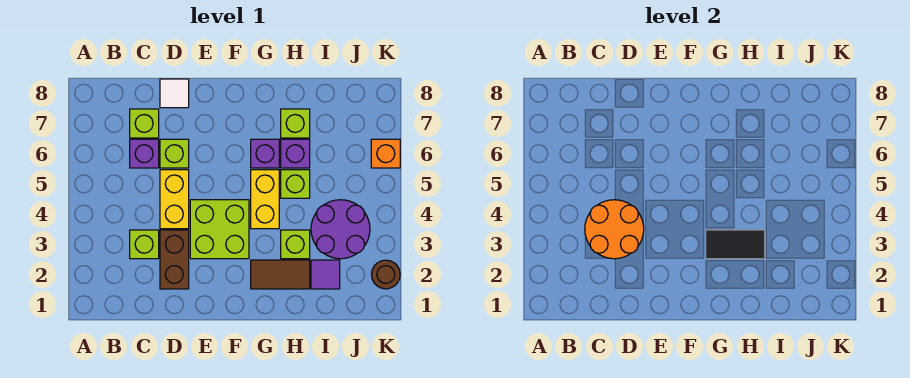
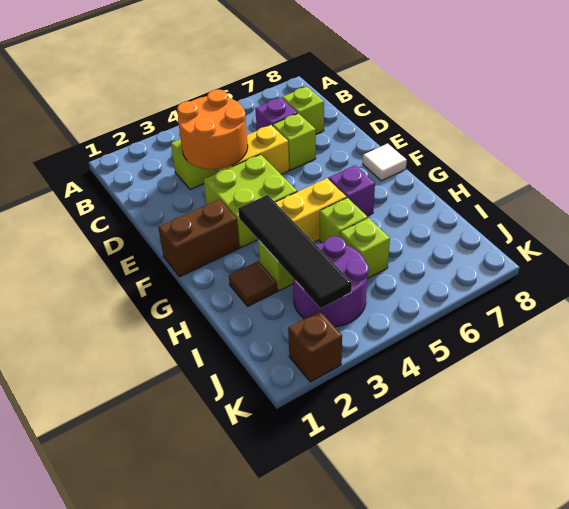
brown brick D2:D3 level 1 -> brown brick F1:F2 level 1
white tile D8 level 1 -> white tile F8 level 1
brown tile G2:H2 level 1 -> brown tile H2 level 1
black tile G3:H3 level 2 -> black tile G3:J3 level 2
purple brick H6 level 1 -> none
lime brick H7 level 1 -> lime brick I5 level 1
purple tile I2 level 1 -> none
brown round brick K2 level 1 -> brown brick K2 level 1
orange brick K6 level 1 -> none

